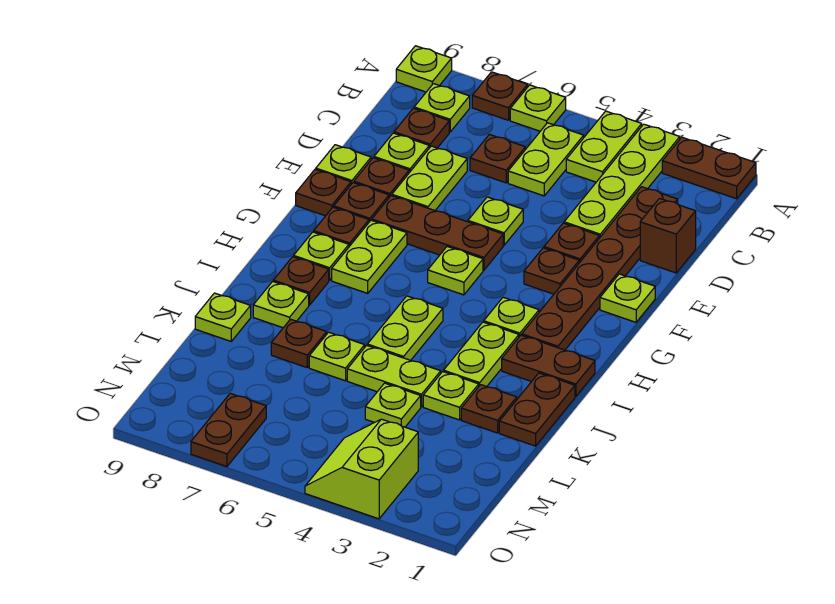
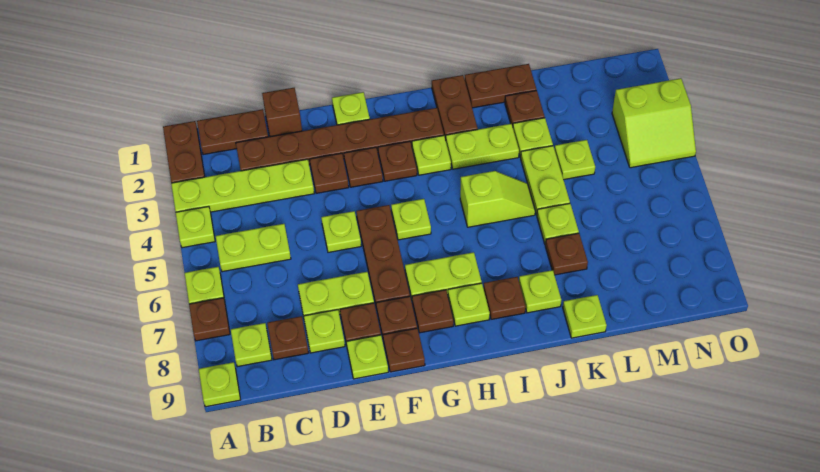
lime plate A4:B4 level 1 -> lime plate A4 level 1
brown plate C6 level 1 -> brown plate G3 level 1
lime plate I5:J5 level 1 -> lime slope I5:J5 level 1 top I
brown plate N7:O7 level 1 -> brown plate B1:C1 level 1

